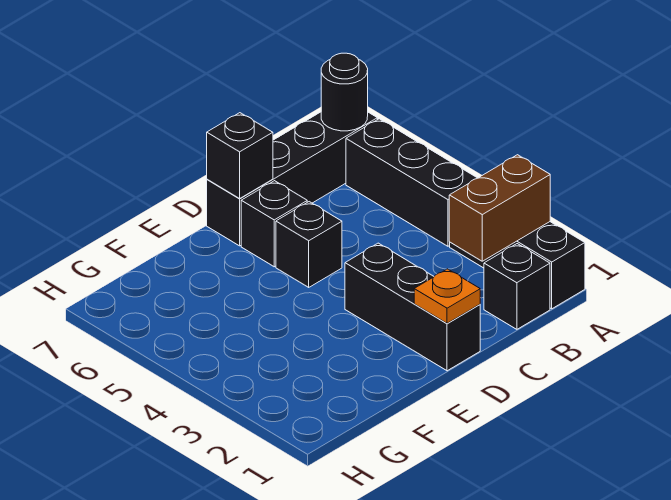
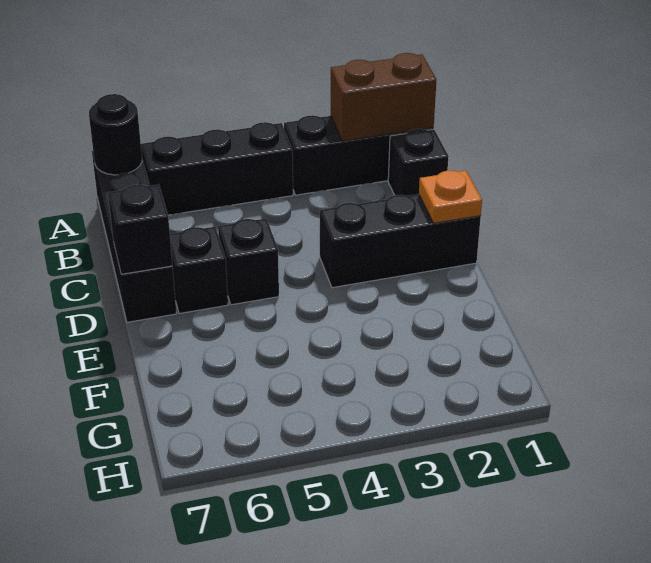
brown brick A2:B2 level 2 -> brown brick A1:A2 level 2

